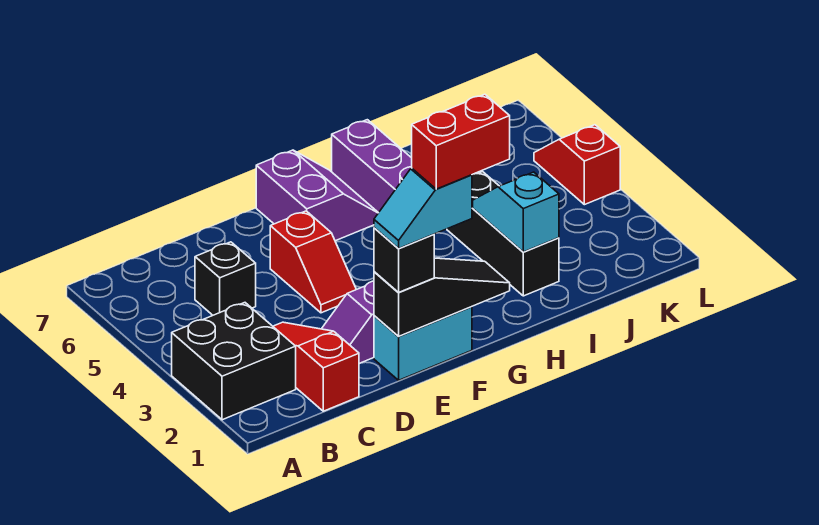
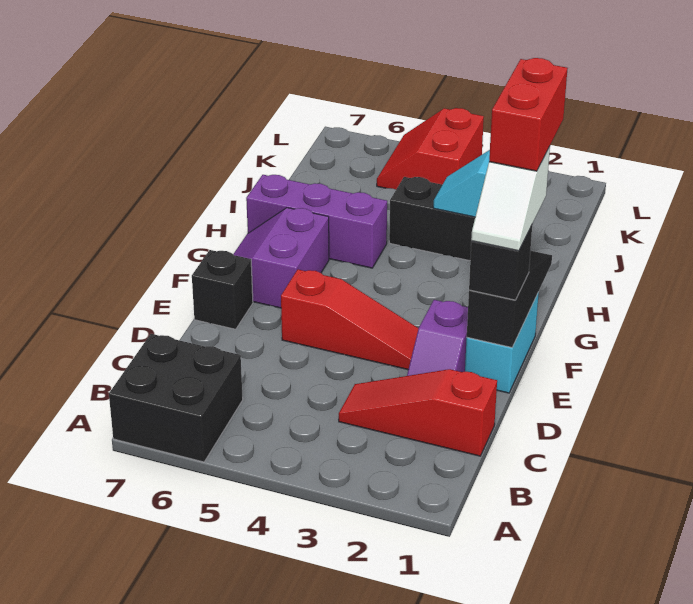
black brick A2:B3 level 1 -> black brick A6:B7 level 1
black brick C5 level 1 -> black brick E7 level 1
cyan slope E1:F1 level 4 top F -> white slope E1:F1 level 4 top F
red slope E4:E5 level 1 top 5 -> red slope E3:E5 level 1 top 5
purple slope F6:G7 level 1 top F -> purple slope F6:G7 level 1 top 6
red slope L4:L5 level 1 top 4 -> red slope K4:L5 level 1 top 4

